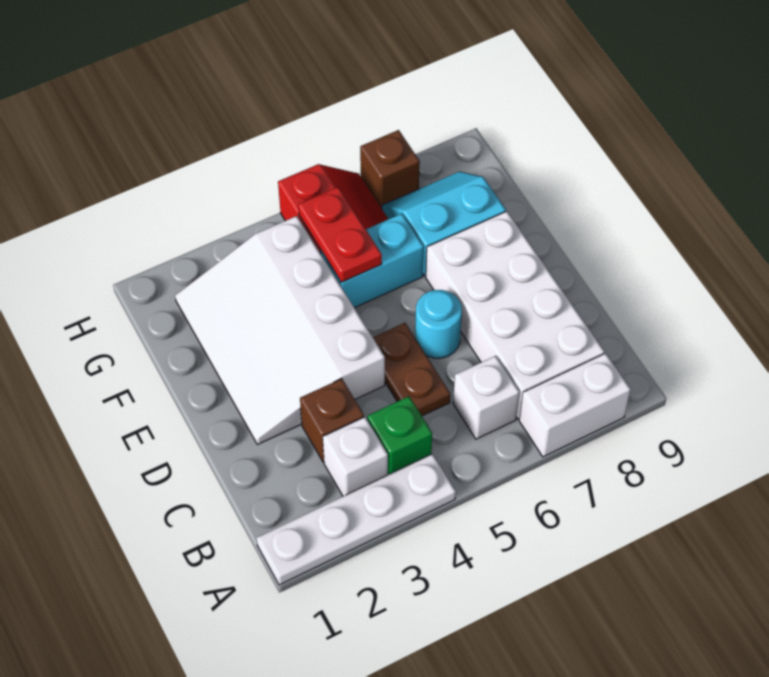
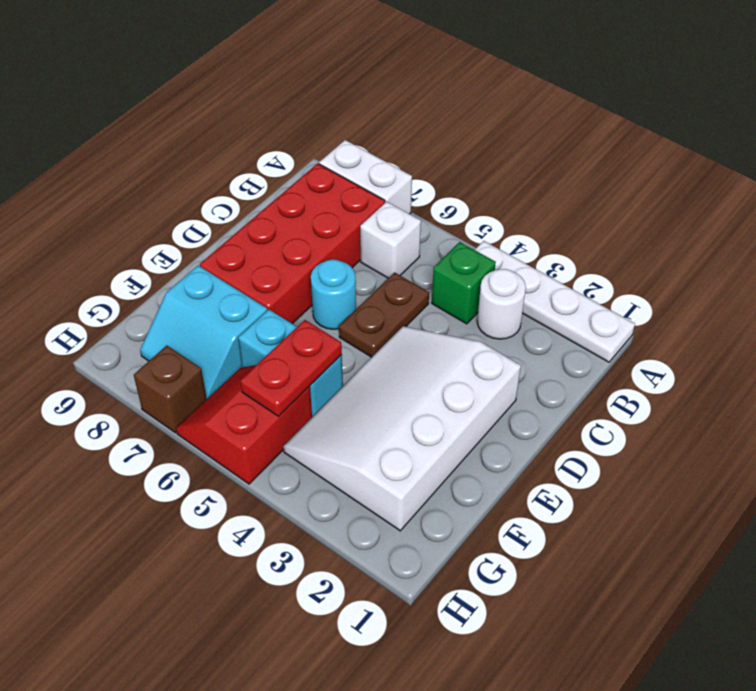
white brick B3 level 1 -> white round brick B3 level 1
white brick B7:E8 level 1 -> red brick B7:E8 level 1
brown brick C3 level 1 -> none
white slope D2:G4 level 1 top 4 -> white slope D2:G4 level 1 top 2

